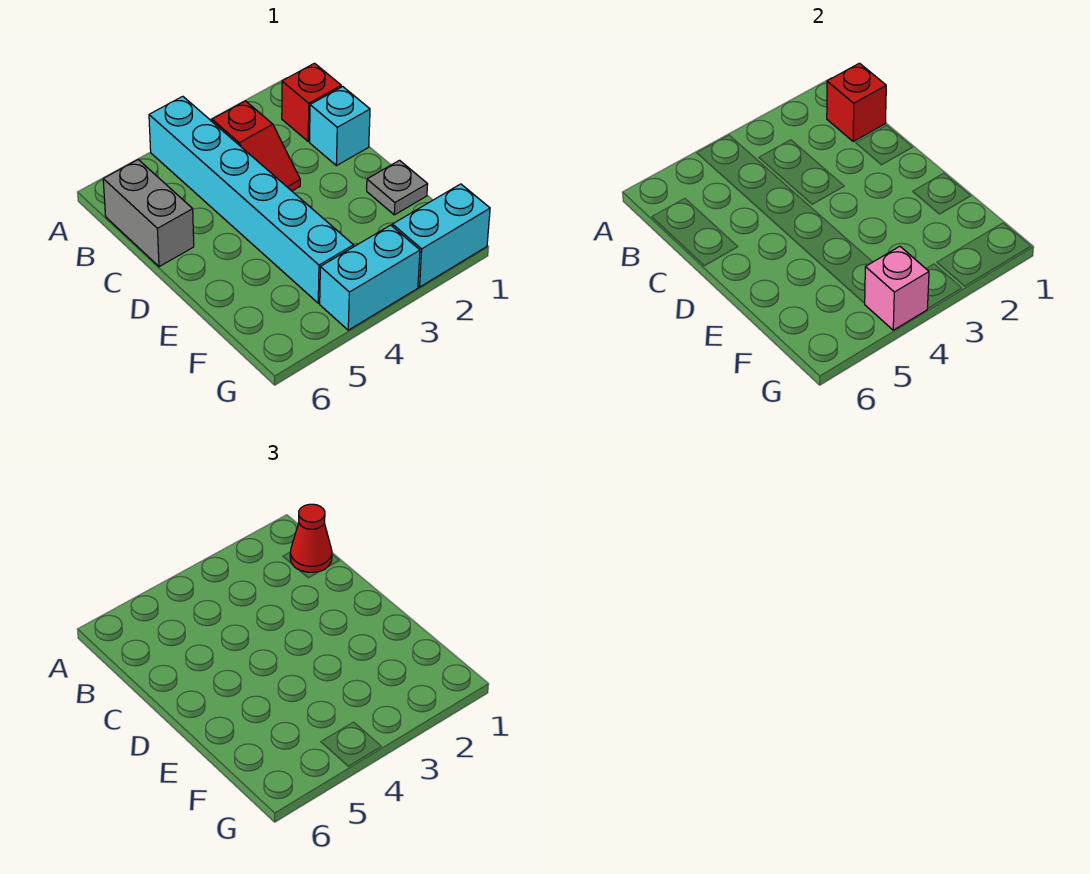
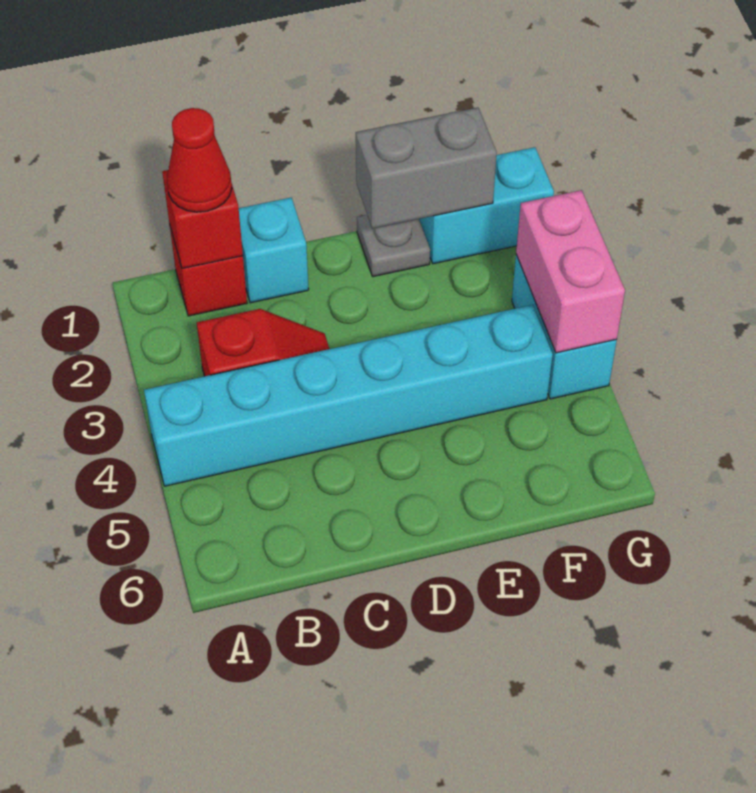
grey brick B6:C6 level 1 -> grey brick E1:F1 level 2
cyan brick G1:G2 level 1 -> cyan brick F1:G1 level 1
pink brick G4 level 2 -> pink brick G3:G4 level 2

